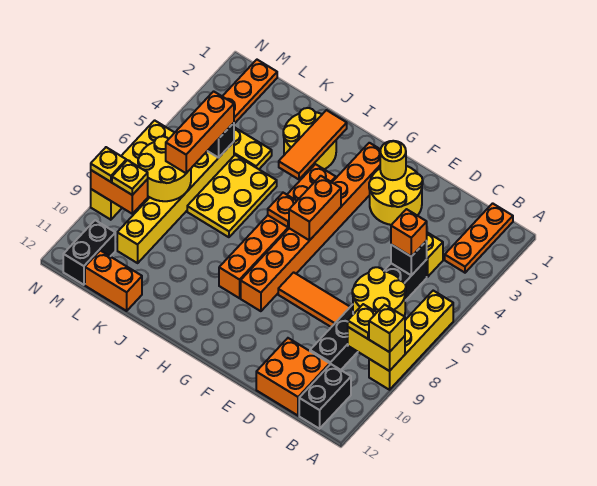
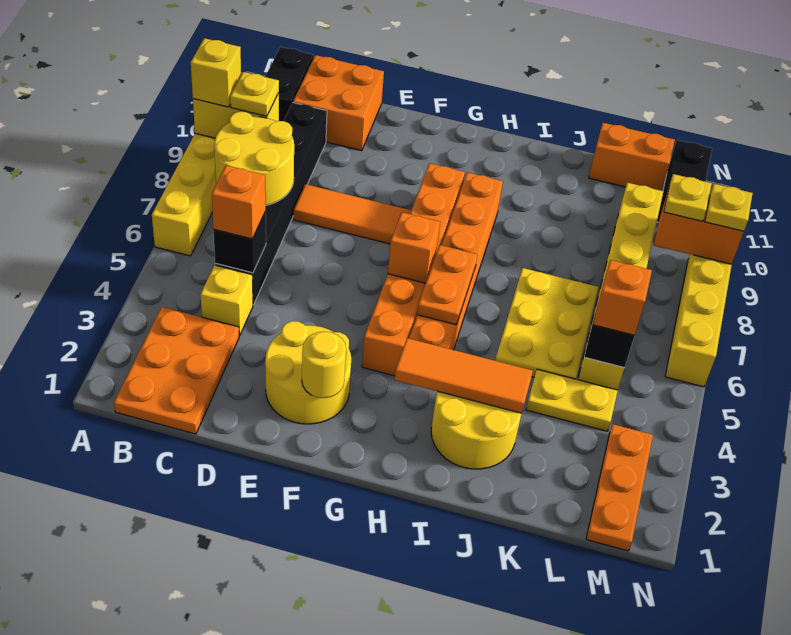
orange plate B1:B3 level 1 -> orange plate B1:C3 level 1
orange brick G2:G9 level 1 -> orange brick G4:G9 level 1
orange brick G5:G6 level 2 -> orange brick G6 level 2
orange plate H6 level 2 -> orange plate H5:H6 level 2
orange tile I2:I4 level 2 -> orange tile H3:J3 level 2
orange brick L5:L7 level 3 -> orange brick L5 level 3
yellow round brick L7:M8 level 2 -> none

